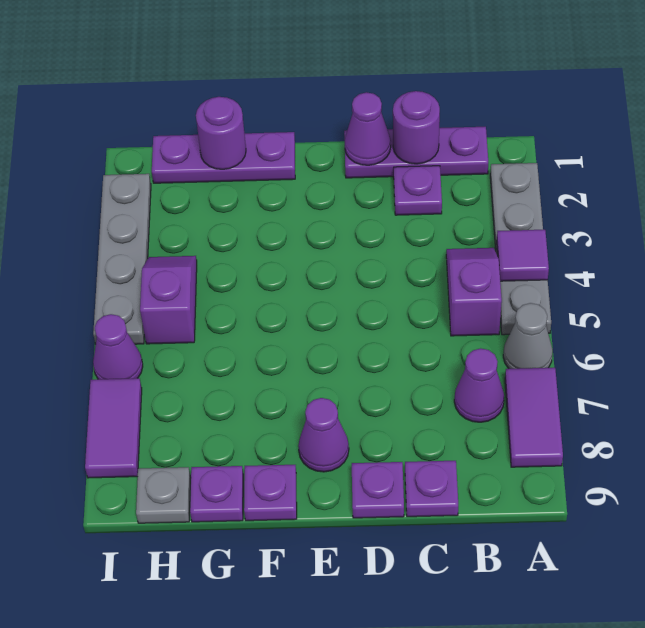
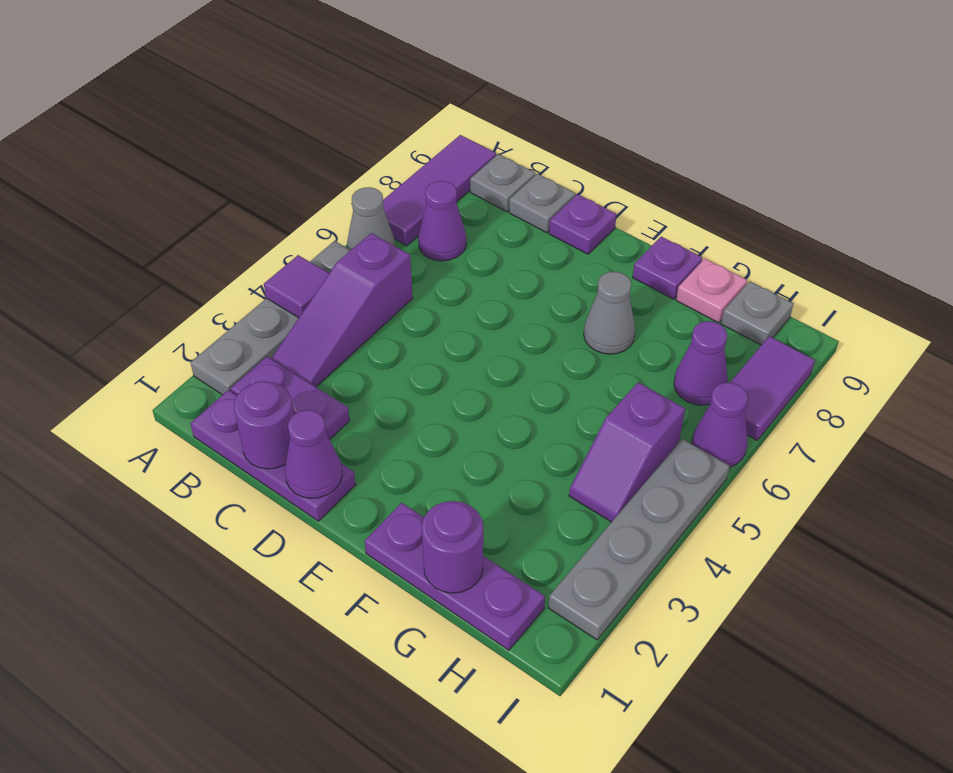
purple tile A7:A8 level 1 -> purple tile A7:A9 level 1
purple slope B4:B5 level 1 top 5 -> purple slope B3:B5 level 1 top 5
none -> grey plate B9 level 1
purple plate C2 level 1 -> purple plate B2:C2 level 1
purple plate C9 level 1 -> grey plate C9 level 1
purple cone E8 level 1 -> purple cone H7 level 1
none -> grey cone F7 level 1
purple plate G9 level 1 -> pink plate G9 level 1

